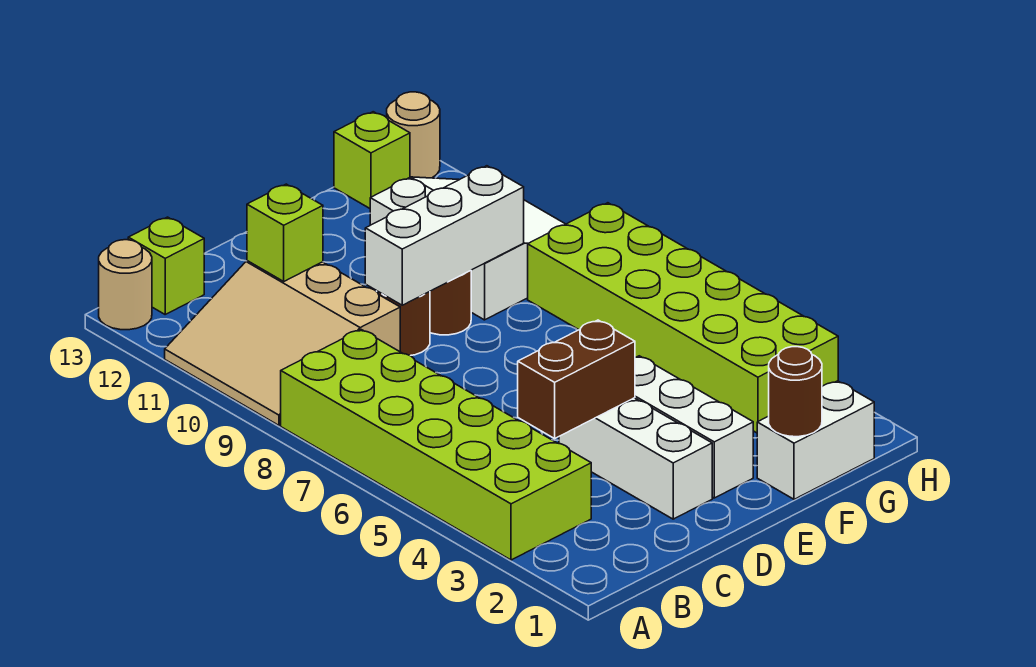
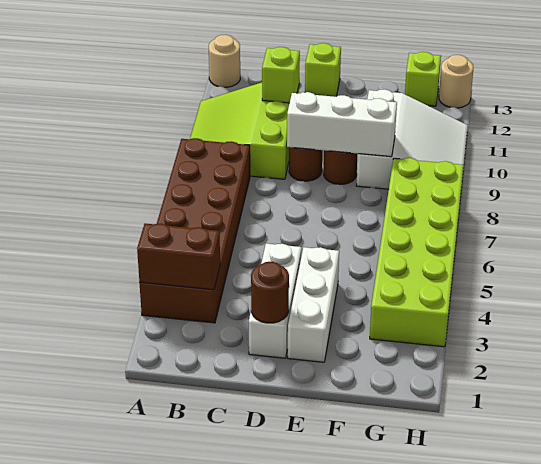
lime brick A3:B8 level 1 -> brown brick A3:B8 level 1
tan slope A9:C11 level 1 top C -> lime slope A9:C11 level 1 top C
lime brick B13 level 1 -> lime brick D13 level 1
brown brick C4:D4 level 2 -> brown brick A3:B3 level 2
white brick F1:G1 level 1 -> none
brown round brick F1 level 2 -> brown round brick D2 level 2

